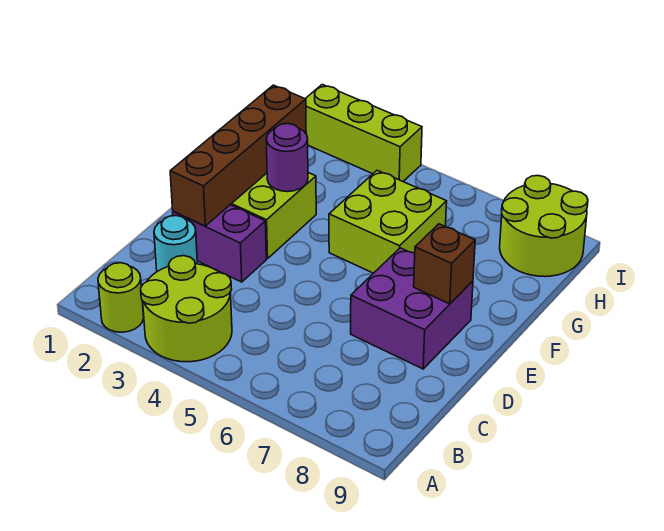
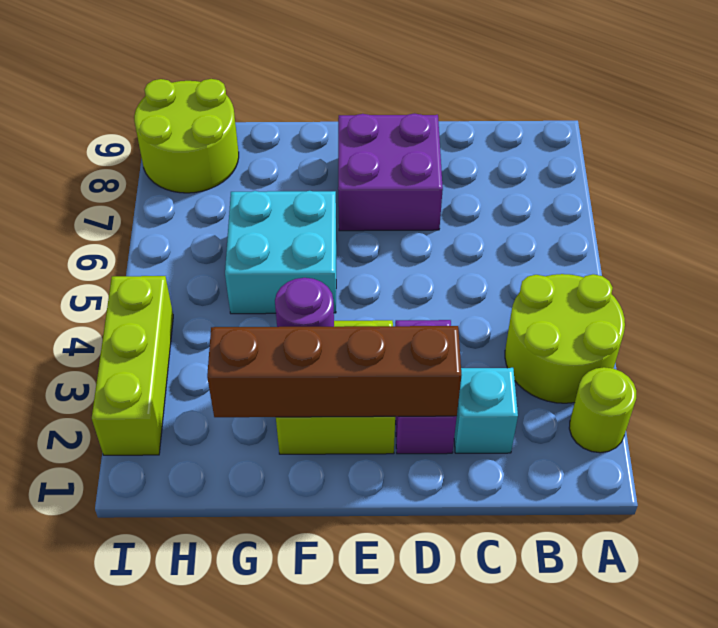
cyan round brick C2 level 1 -> cyan brick C2 level 1
brown brick E8 level 2 -> none
lime brick F5:G6 level 1 -> cyan brick F5:G6 level 1

